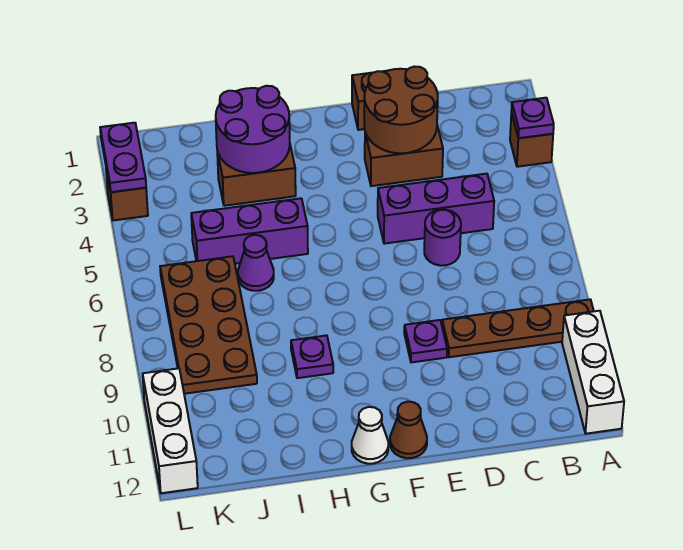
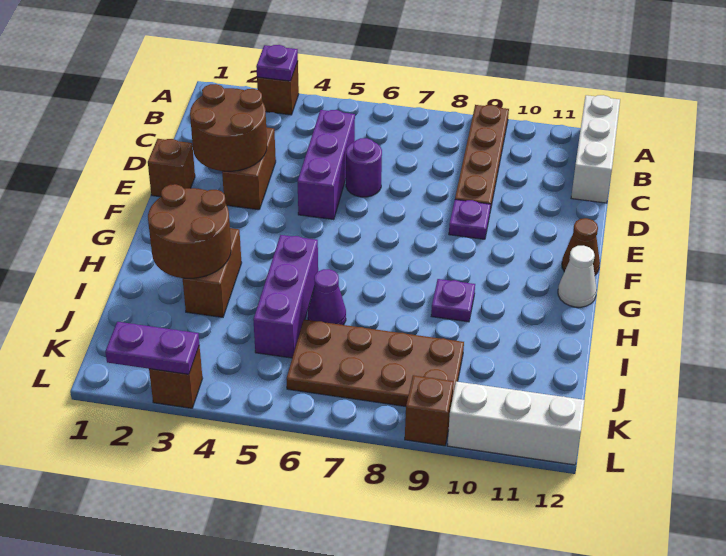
white brick A10:A12 level 1 -> white brick A12:C12 level 1
purple round brick H2:I3 level 2 -> brown round brick H2:I3 level 2
none -> brown brick L9 level 1

